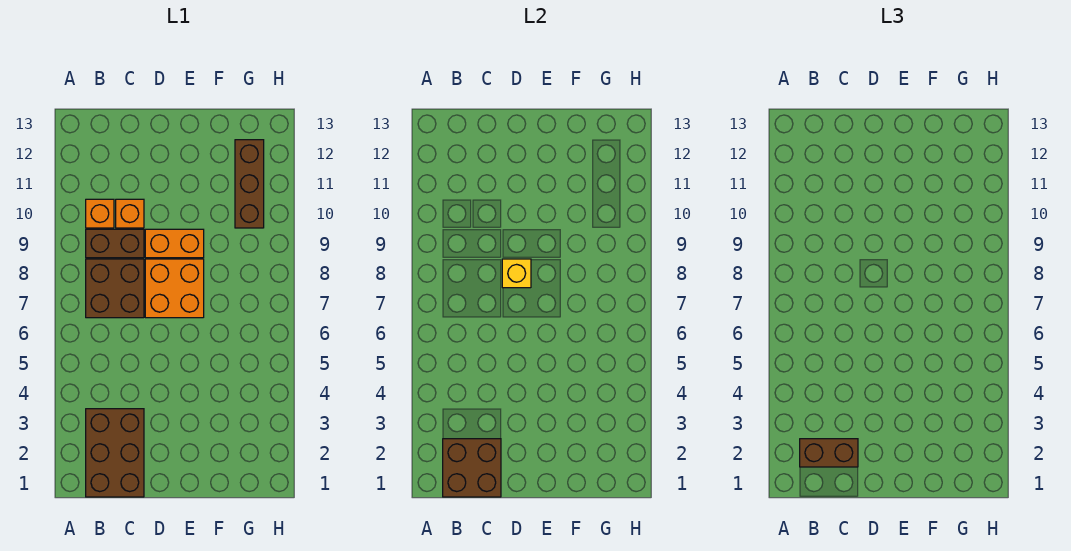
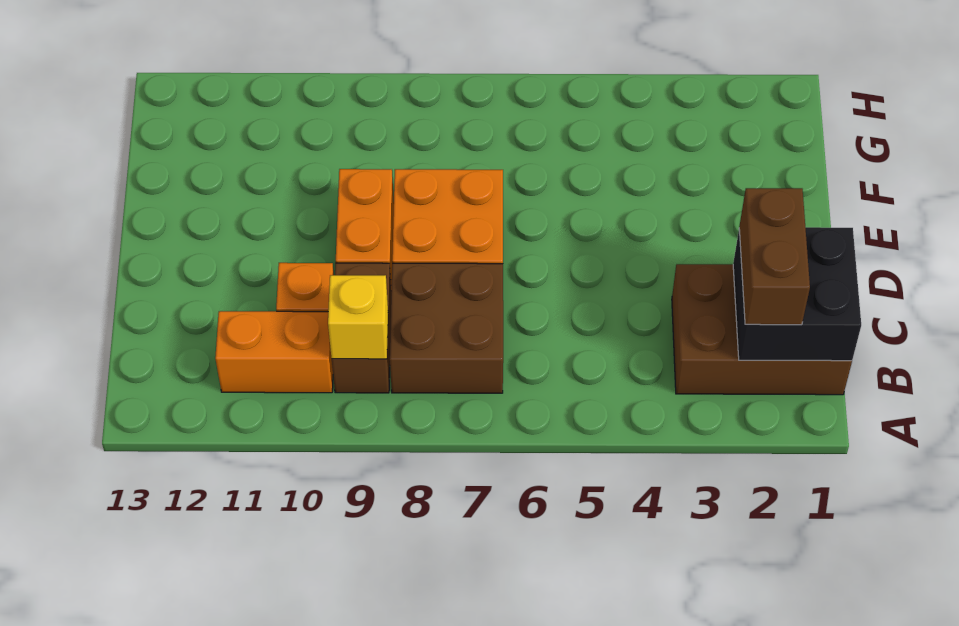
brown brick B1:C2 level 2 -> black brick B1:C2 level 2
orange brick B10 level 1 -> orange brick B10:B11 level 1
yellow brick D8 level 2 -> yellow brick B9 level 2
brown brick G10:G12 level 1 -> none

